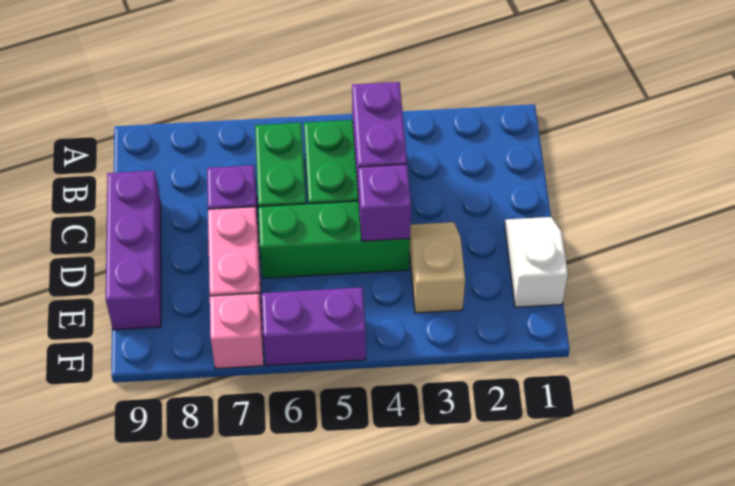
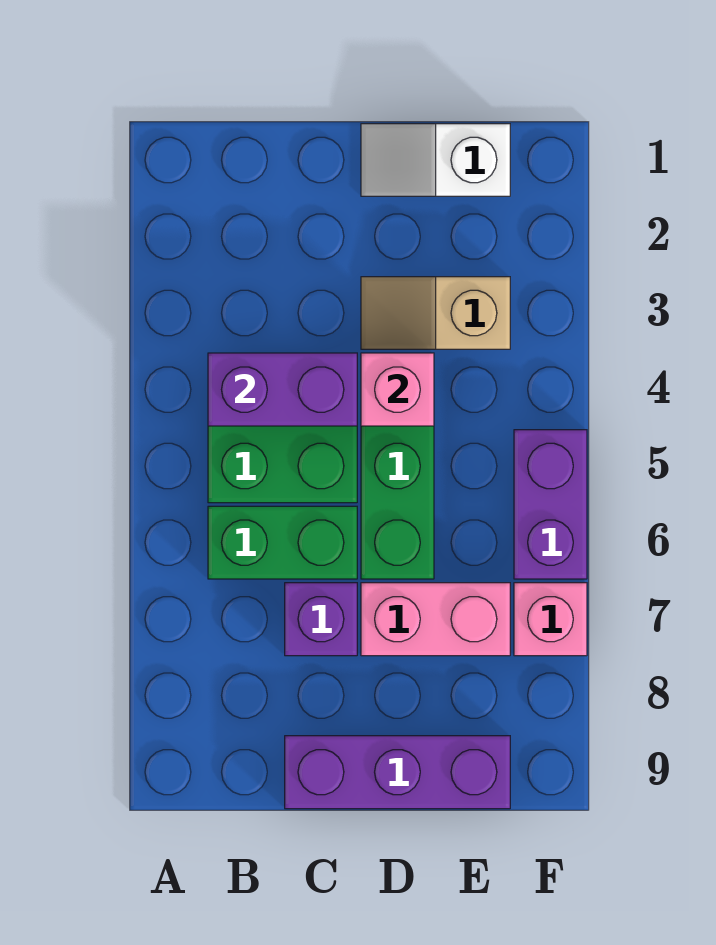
purple brick D4 level 2 -> pink brick D4 level 2

